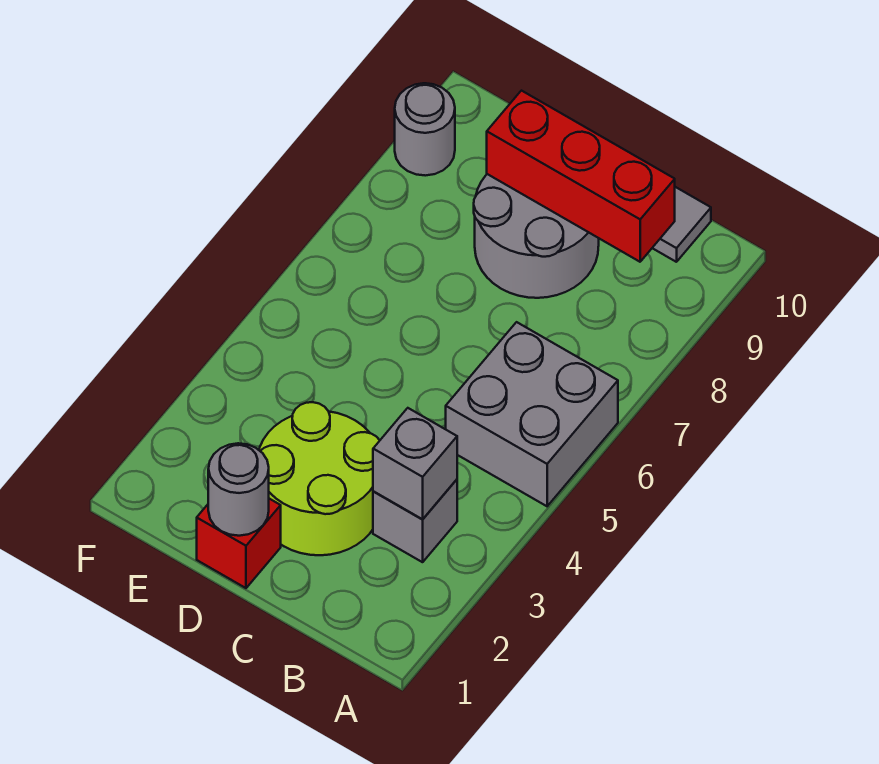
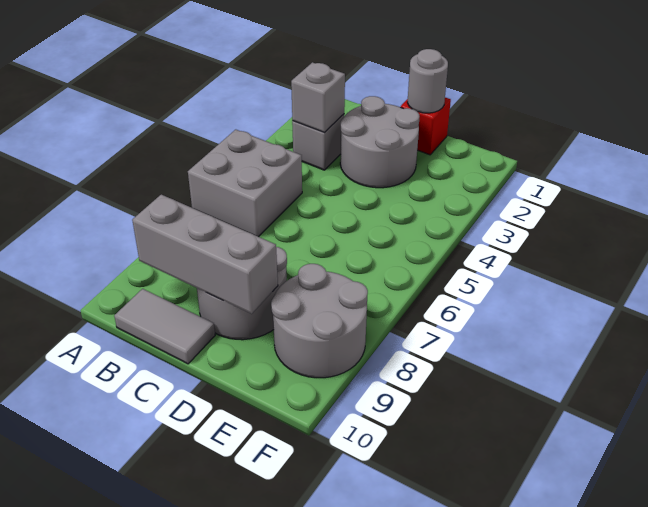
red brick B9:D9 level 2 -> grey brick B9:D9 level 2
lime round brick C2:D3 level 1 -> grey round brick C2:D3 level 1
grey round brick F9 level 1 -> grey round brick E8:F9 level 1

